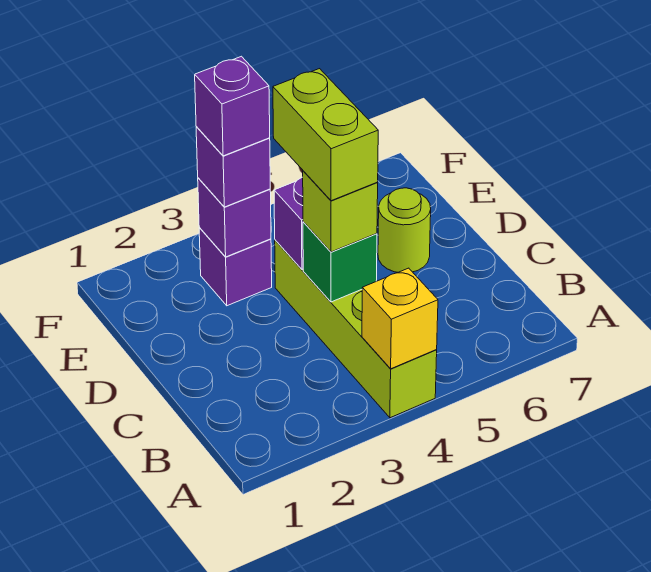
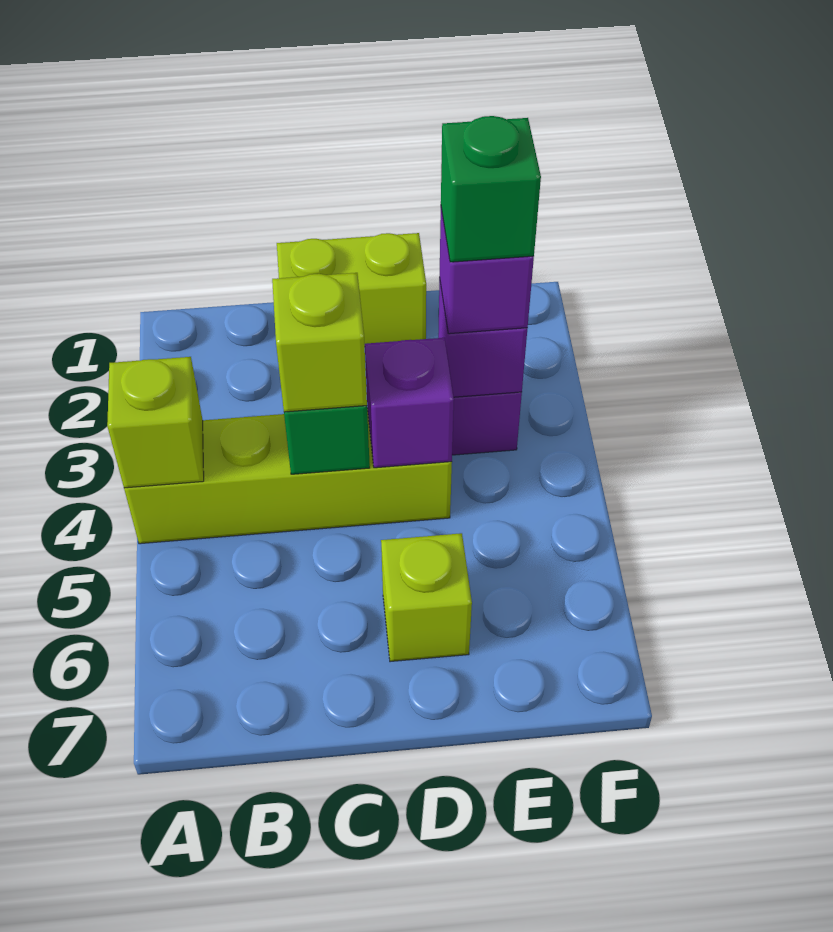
yellow brick A4 level 2 -> lime brick A4 level 2
lime brick C4:D4 level 4 -> lime brick C1:D1 level 1
lime round brick D6 level 1 -> lime brick D6 level 1
purple brick E3 level 4 -> green brick E3 level 4

